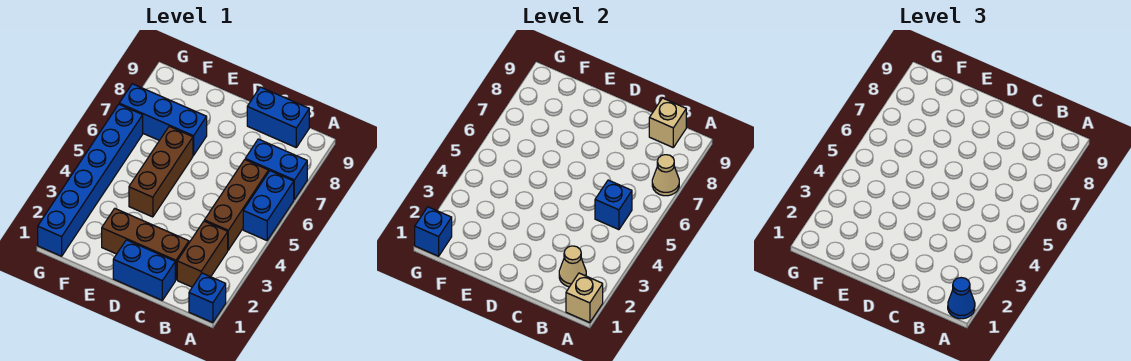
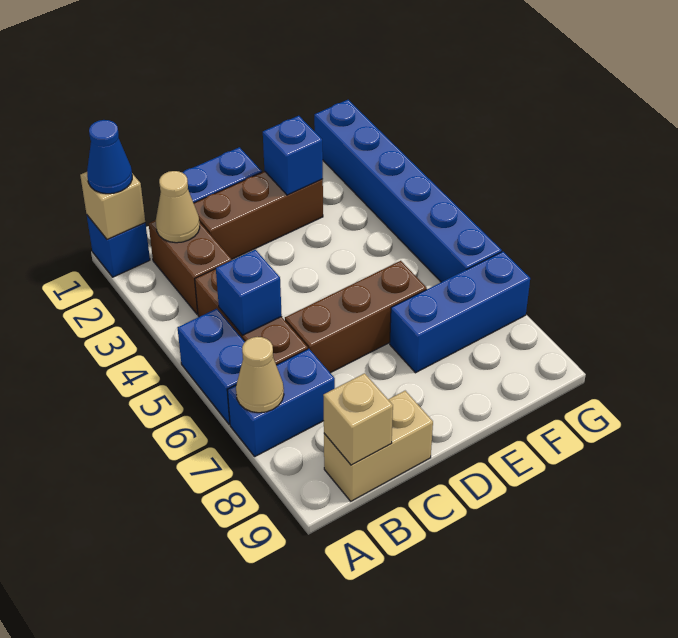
blue brick B9:C9 level 1 -> tan brick B9:C9 level 1
brown brick E4:E6 level 1 -> brown brick C6:E6 level 1
blue brick G1 level 2 -> blue brick E2 level 2

